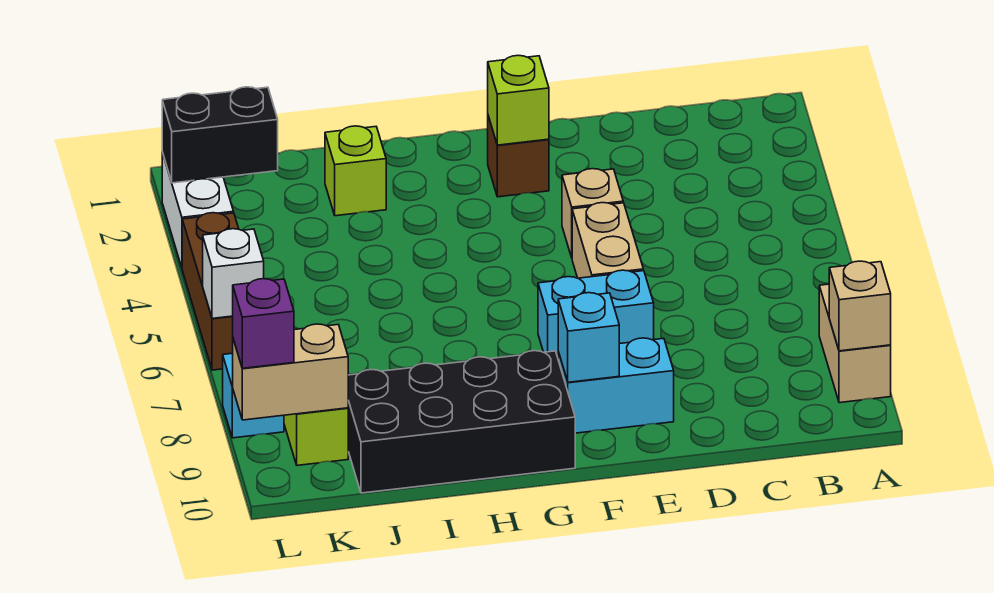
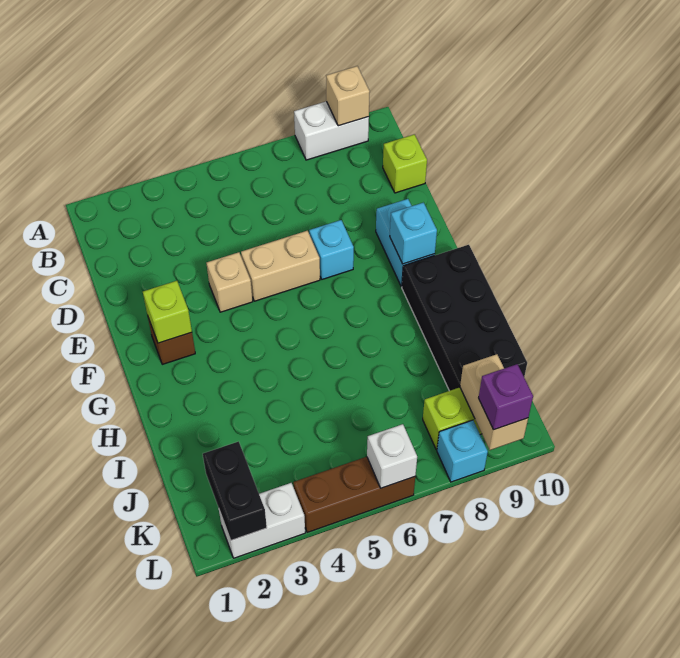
tan brick A8:A9 level 1 -> white brick A8:A9 level 1
cyan brick E7:F7 level 1 -> cyan brick E7 level 1
lime brick I2 level 1 -> lime brick C10 level 1

